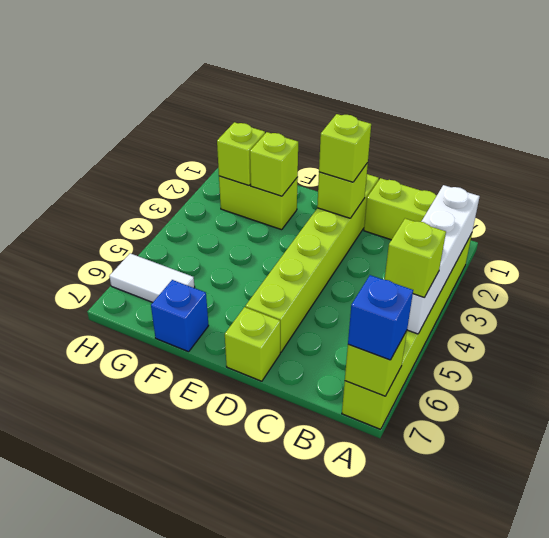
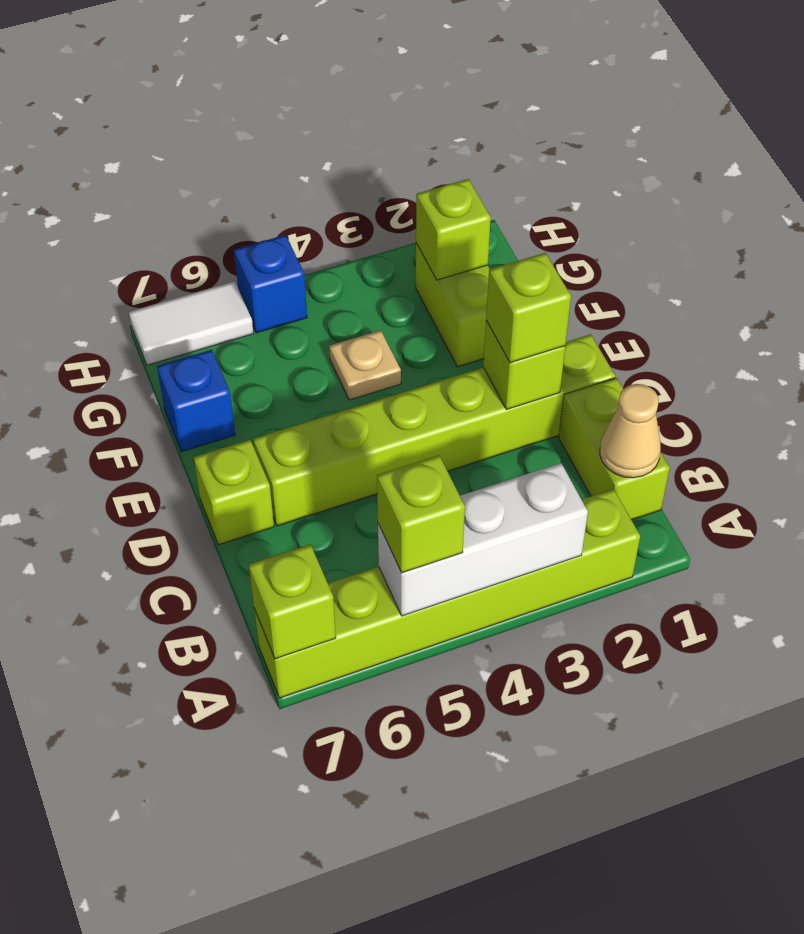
white brick A2:A5 level 2 -> white brick A3:A5 level 2
blue brick A7 level 3 -> blue brick H5 level 1
none -> tan cone B1 level 2
lime brick F2 level 2 -> none
none -> tan plate F4 level 1
white tile G6:H6 level 1 -> white tile H6:H7 level 1

